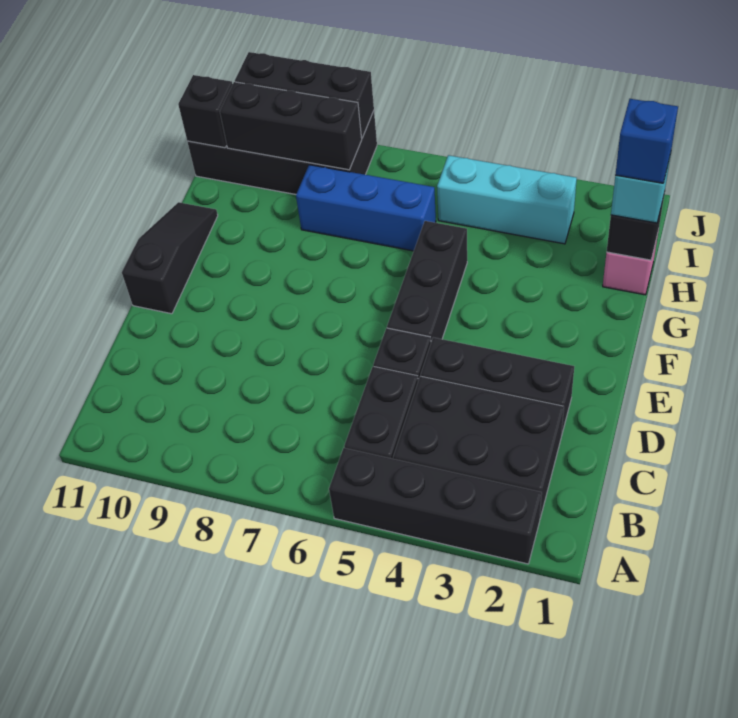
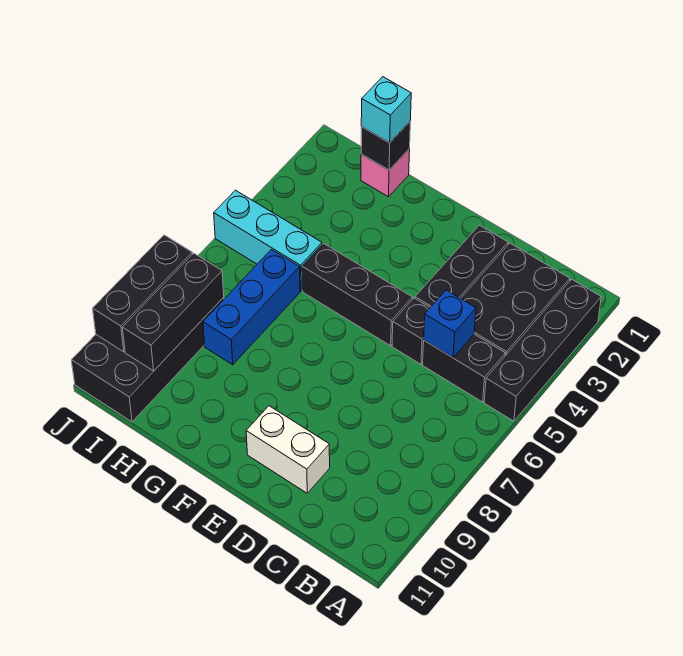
none -> white brick D10:E10 level 1
black slope E11:G11 level 1 top E -> none
blue brick H1 level 4 -> blue brick C5 level 2
cyan brick I3:I5 level 1 -> cyan brick H5:J5 level 1
black brick I11 level 2 -> none

